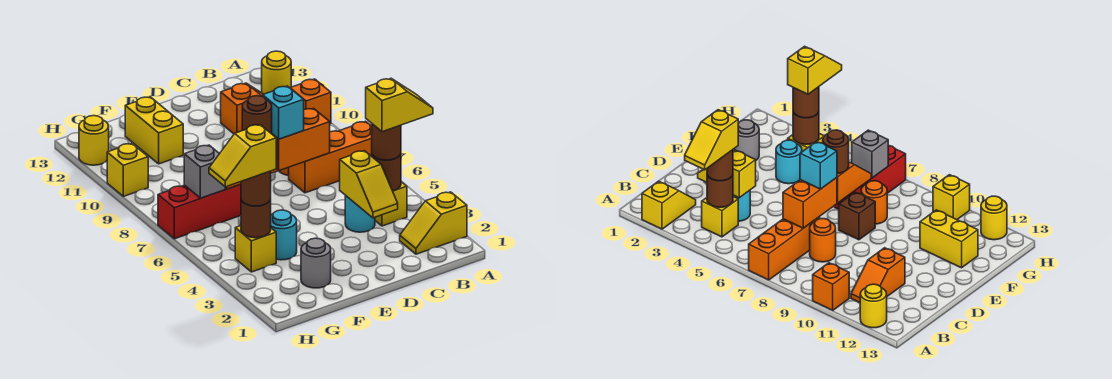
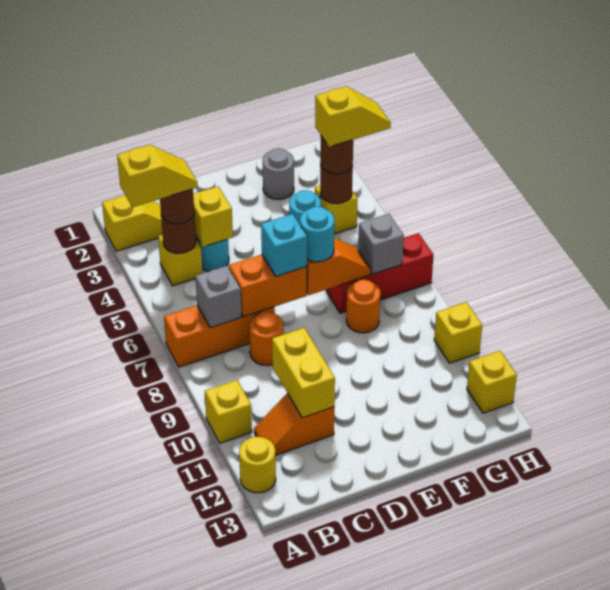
yellow slope A4:B4 level 4 top B -> yellow slope A4:B4 level 4 top A
orange brick A10 level 1 -> yellow brick A10 level 1
none -> grey brick B7 level 2
brown round brick E7 level 3 -> cyan round brick E7 level 3
brown brick E8 level 1 -> none
yellow brick F11:F12 level 1 -> yellow brick C10:C11 level 2
yellow round brick H12 level 1 -> yellow brick H12 level 1

